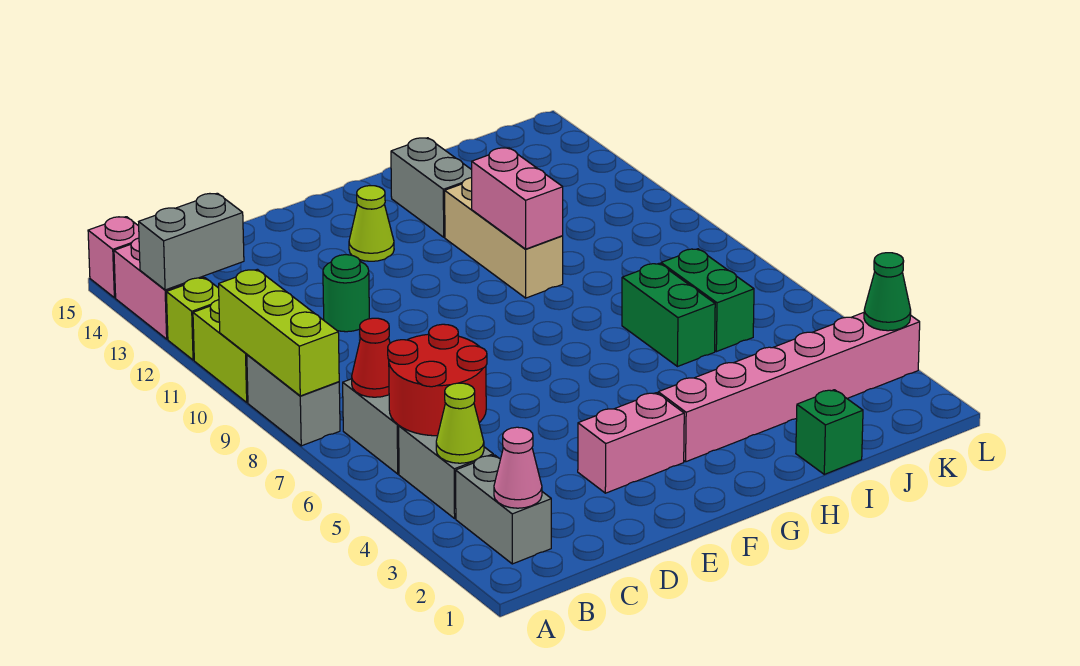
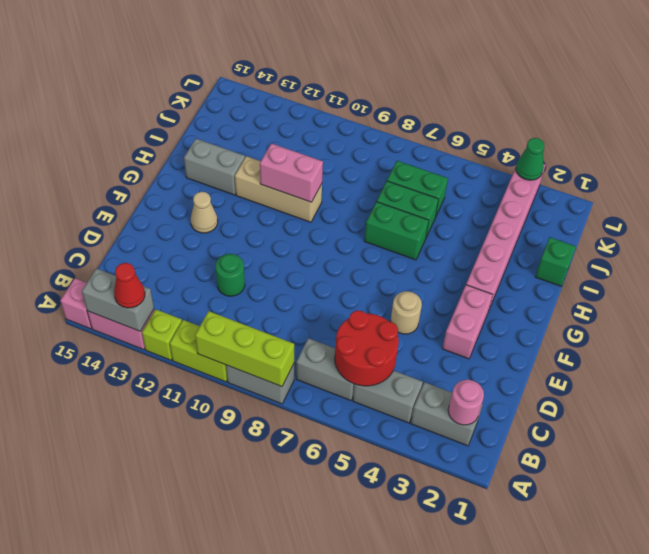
grey brick A13:B13 level 2 -> grey brick A13:A14 level 2
pink cone B2 level 2 -> pink round brick B2 level 2
lime cone B4 level 2 -> none
red cone B7 level 2 -> red cone A13 level 3
none -> tan round brick E5 level 1
lime cone F13 level 1 -> tan cone F13 level 1
none -> green brick H6:H7 level 1

